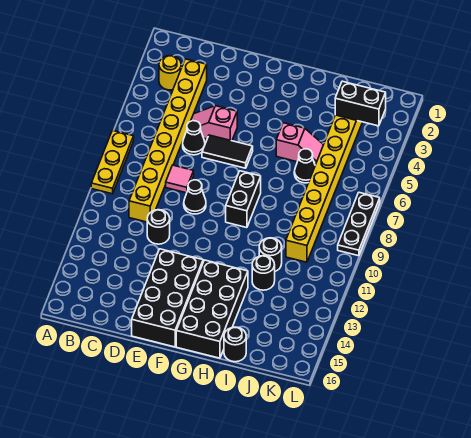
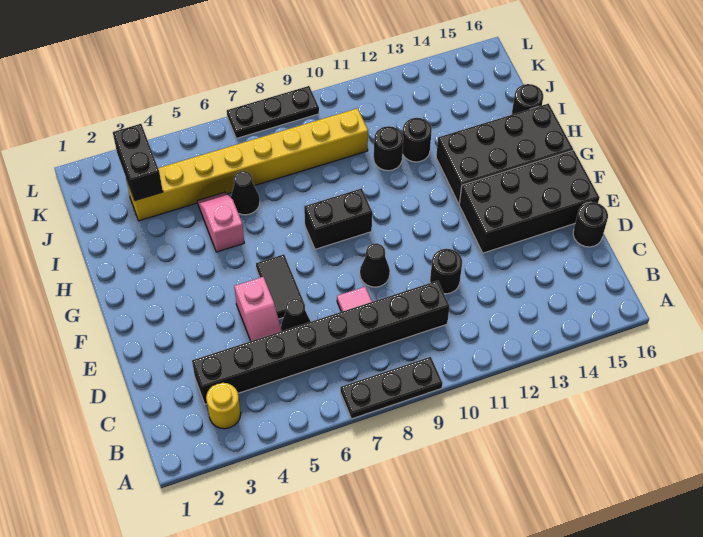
yellow plate A7:A9 level 1 -> black plate A7:A9 level 1
yellow brick C3:C10 level 1 -> black brick C3:C10 level 1
none -> black round brick D16 level 1

